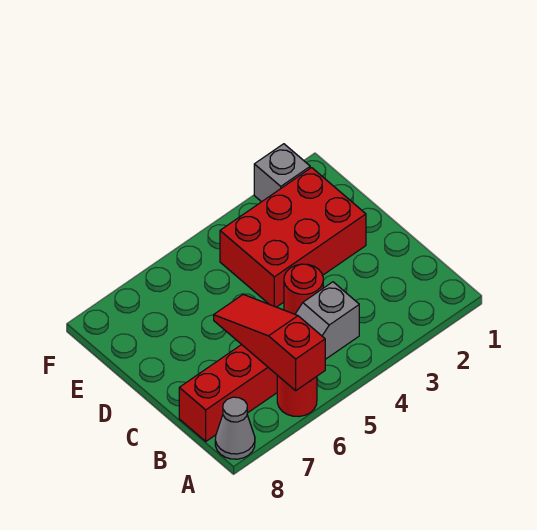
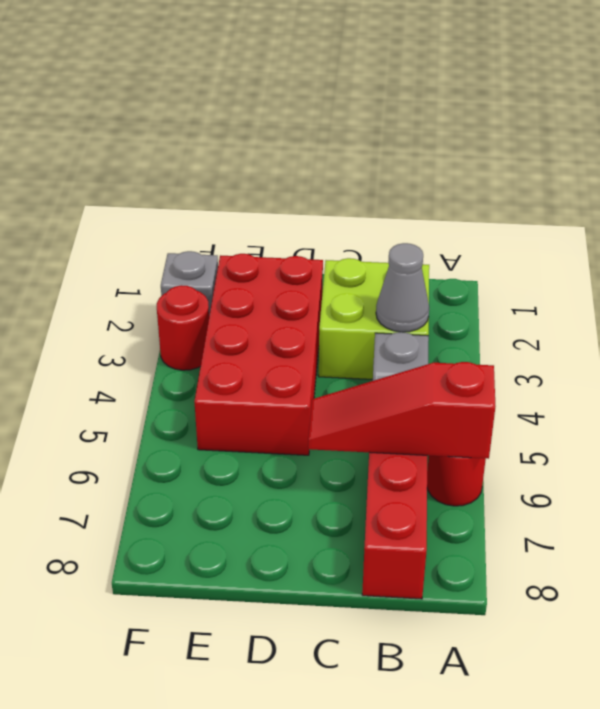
grey cone A8 level 1 -> grey cone B3 level 2
none -> lime brick B2:C3 level 1
red round brick C4 level 1 -> red round brick F3 level 1
red brick D2:E4 level 1 -> red brick D2:E5 level 1

